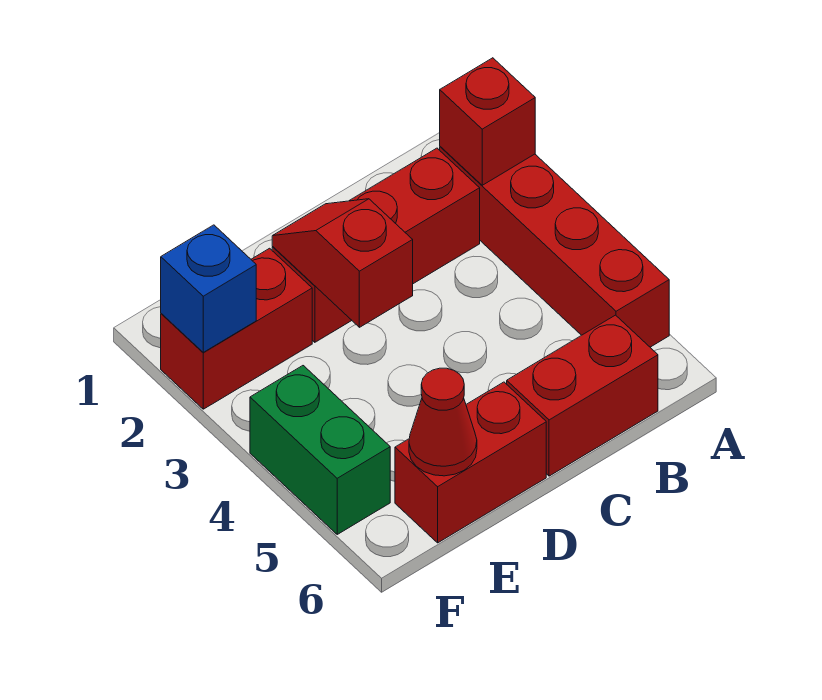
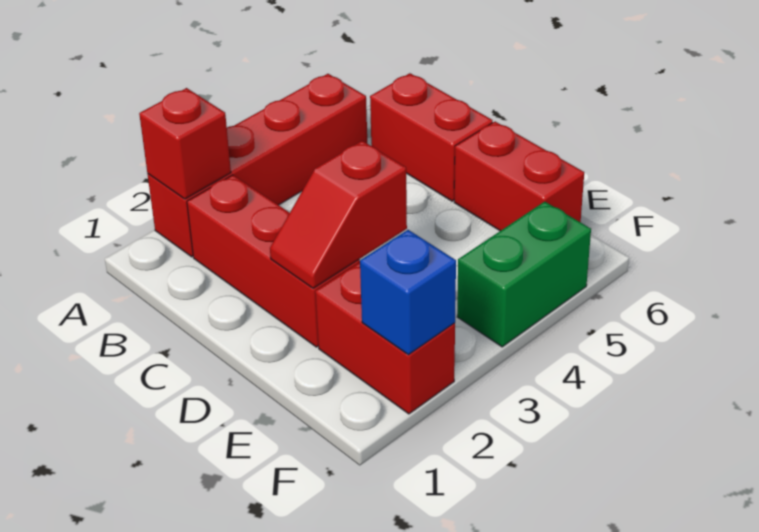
red cone E6 level 2 -> none

